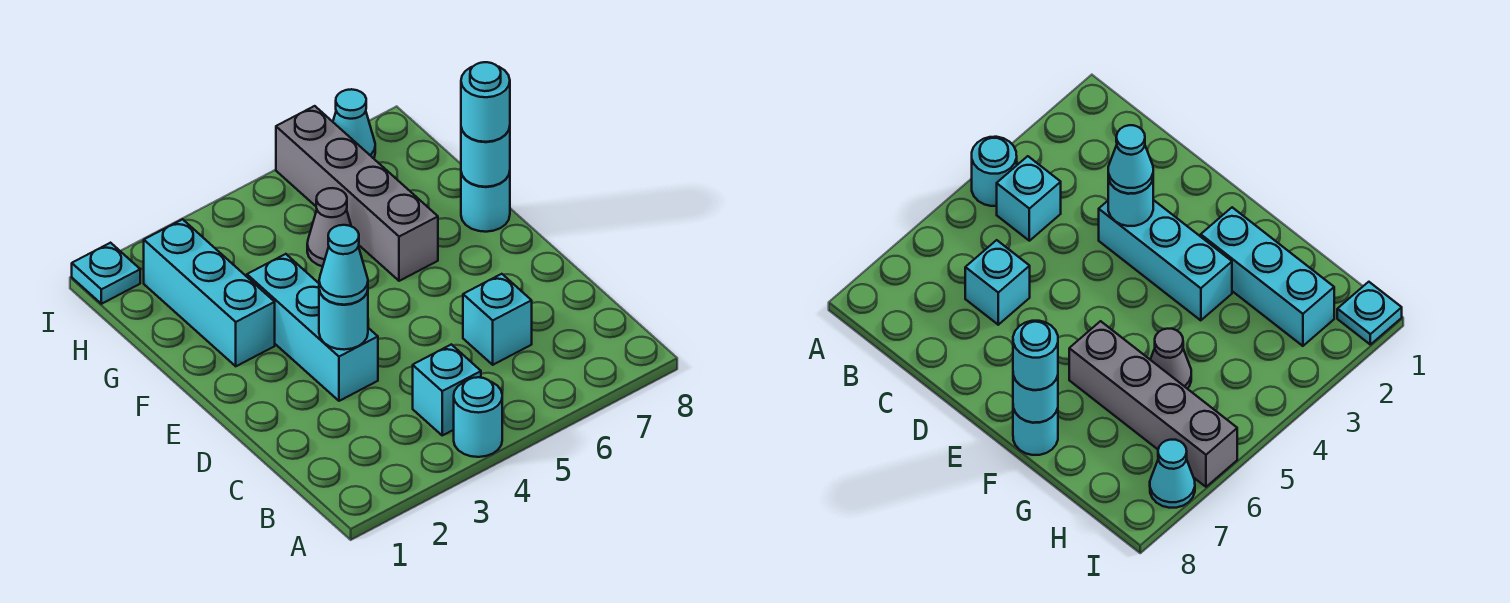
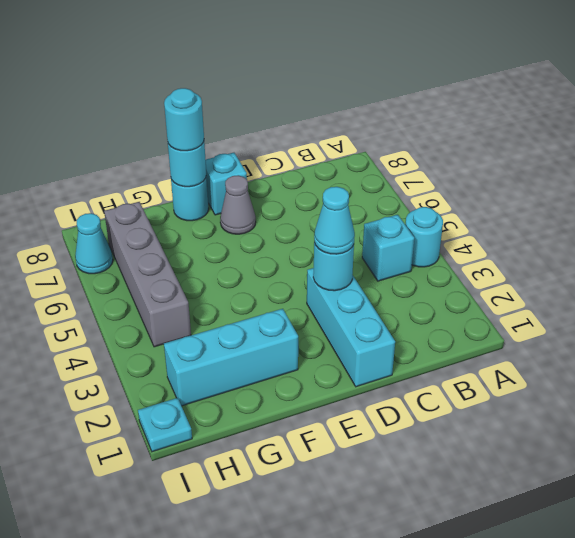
cyan brick C6 level 1 -> cyan brick E8 level 1
cyan brick D3:F3 level 1 -> cyan brick D1:D3 level 1
grey brick F6:I6 level 1 -> grey brick H4:H7 level 1
grey cone G5 level 1 -> grey cone E7 level 1

